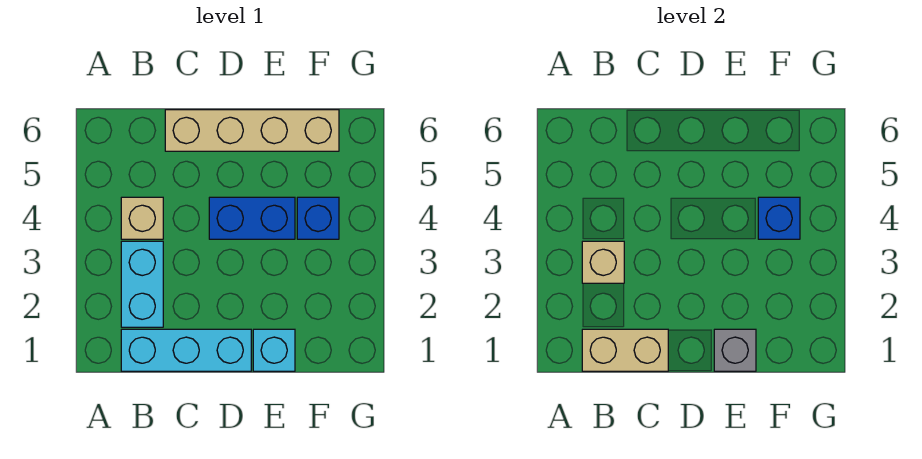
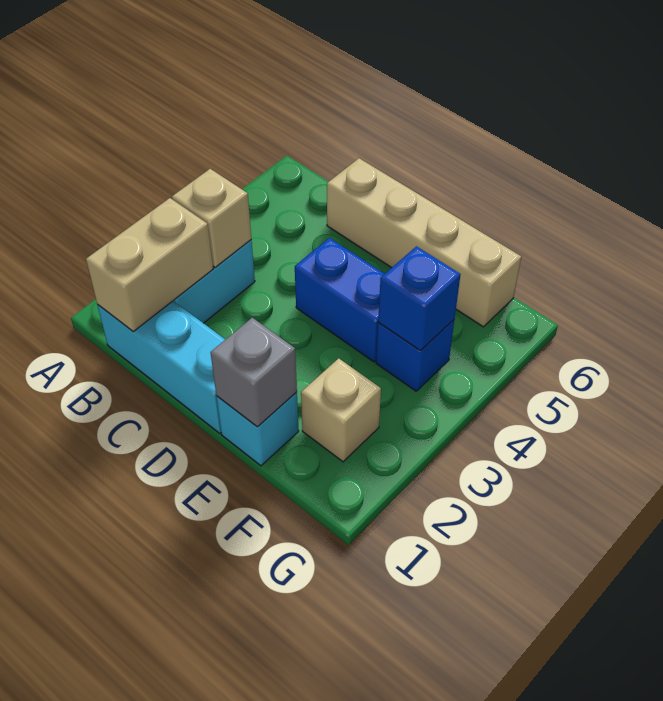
tan brick B1:C1 level 2 -> tan brick B1:B2 level 2
tan brick B4 level 1 -> tan brick F2 level 1

